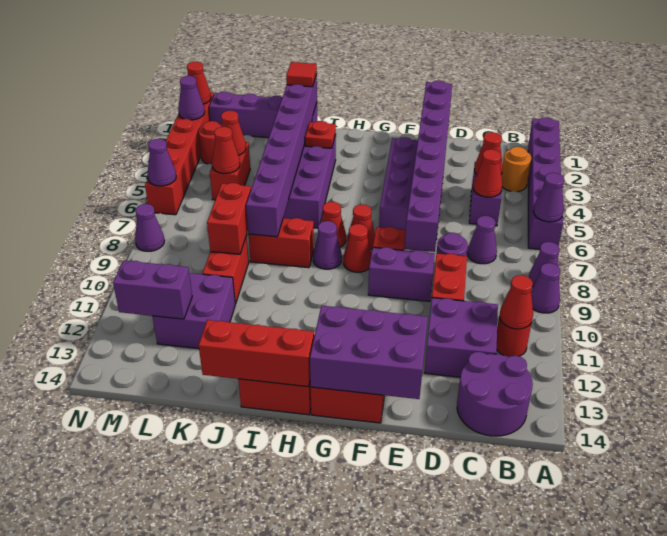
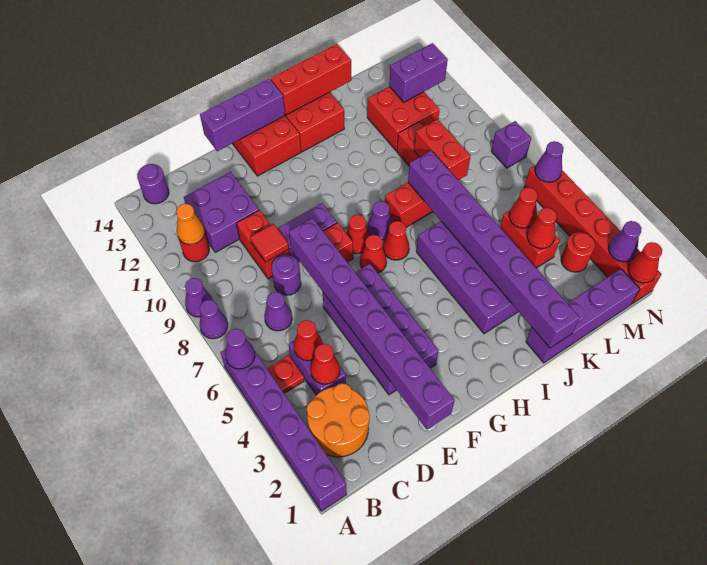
orange round brick B3 level 1 -> orange round brick B2:C3 level 1
red cone B11 level 2 -> orange cone B11 level 2
purple round brick B13:C14 level 1 -> purple round brick B14 level 1
purple brick E13:G14 level 2 -> purple brick E14:G14 level 2
red plate I3 level 2 -> red plate B5 level 1
red tile J1 level 3 -> red tile D9 level 2
purple brick K11:L12 level 1 -> red brick K11:L12 level 1
purple cone N8 level 1 -> purple brick N8 level 1

